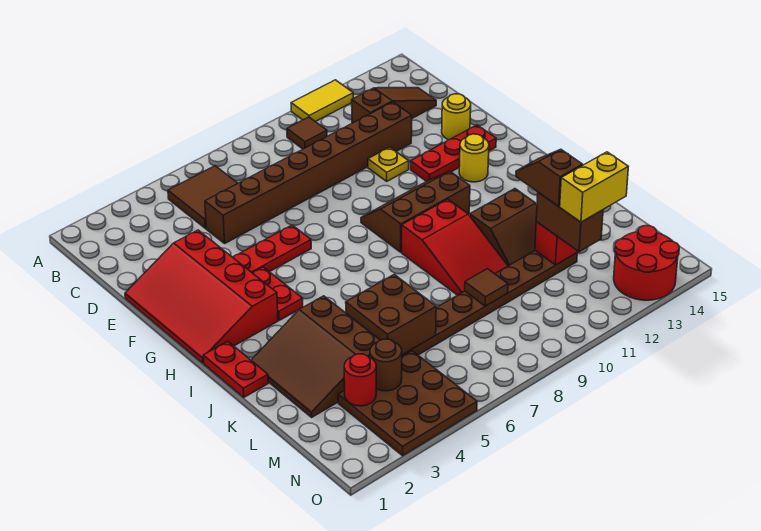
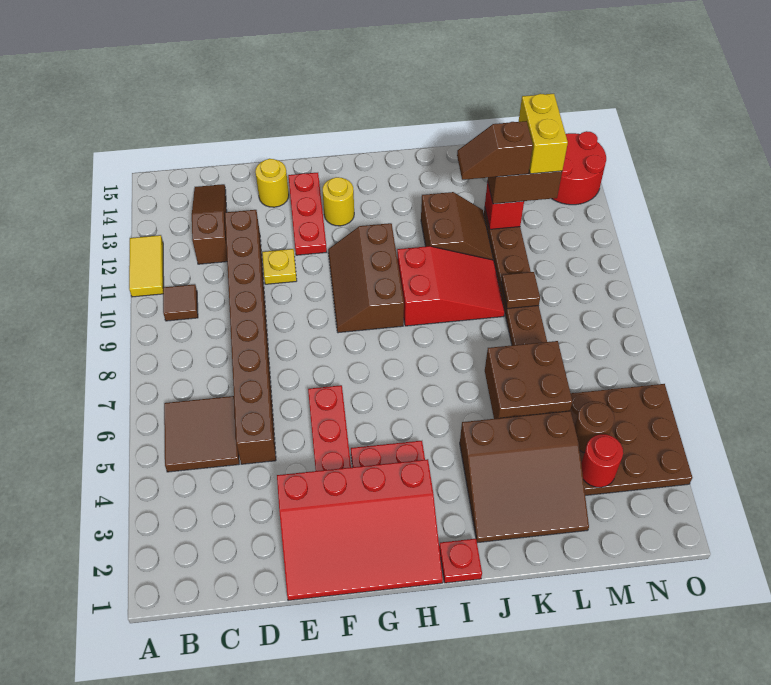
red plate I1:J1 level 1 -> red plate I1 level 1

